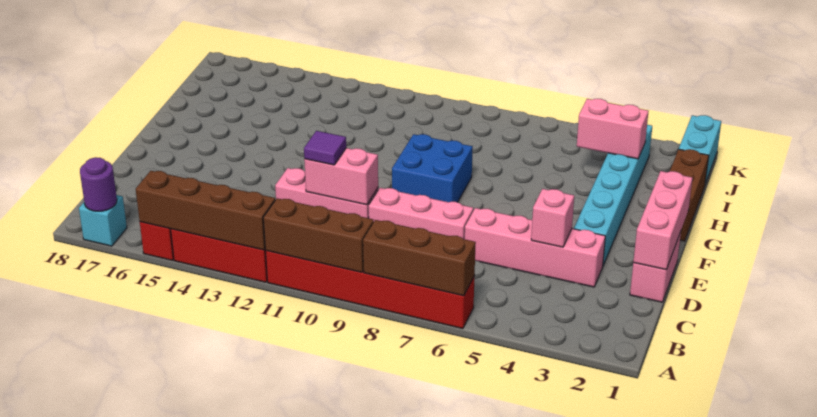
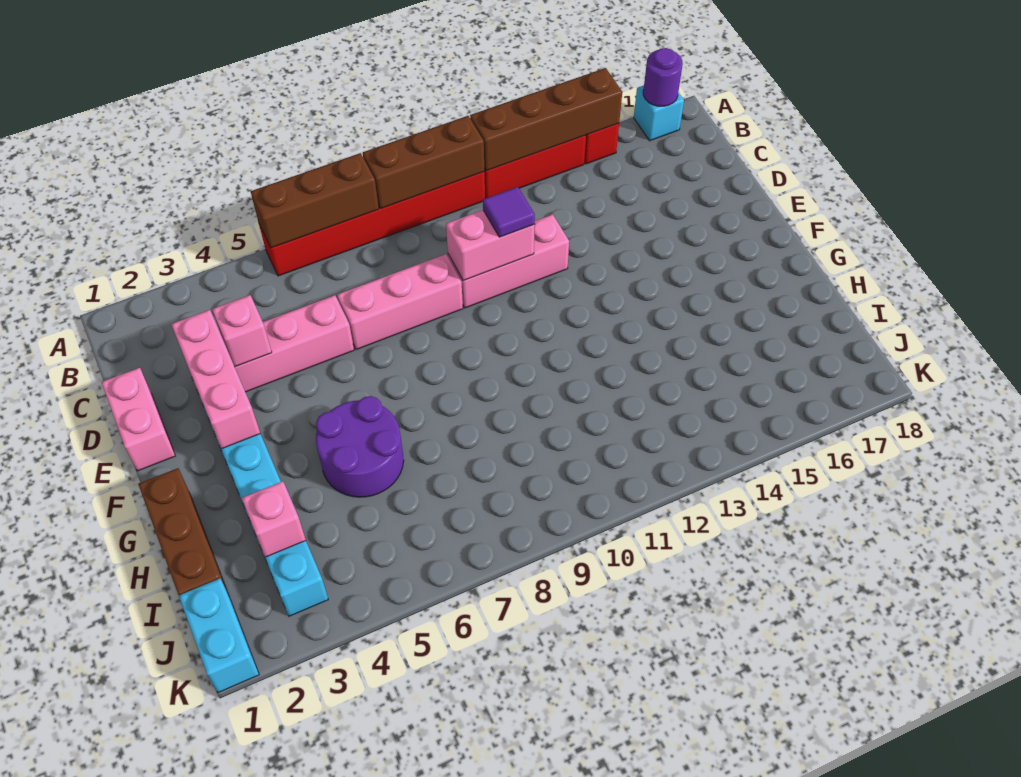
pink brick D1:F1 level 2 -> pink brick D3:F3 level 2
blue brick F8:G9 level 1 -> none
none -> purple round brick G5:H6 level 1
pink brick I3:I4 level 2 -> pink brick I3 level 2

